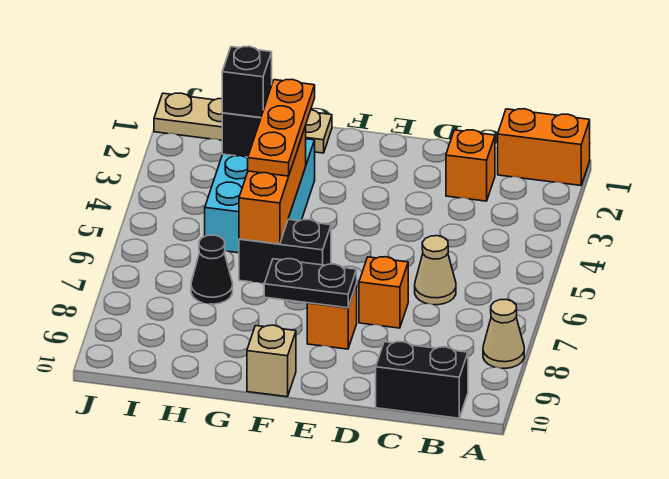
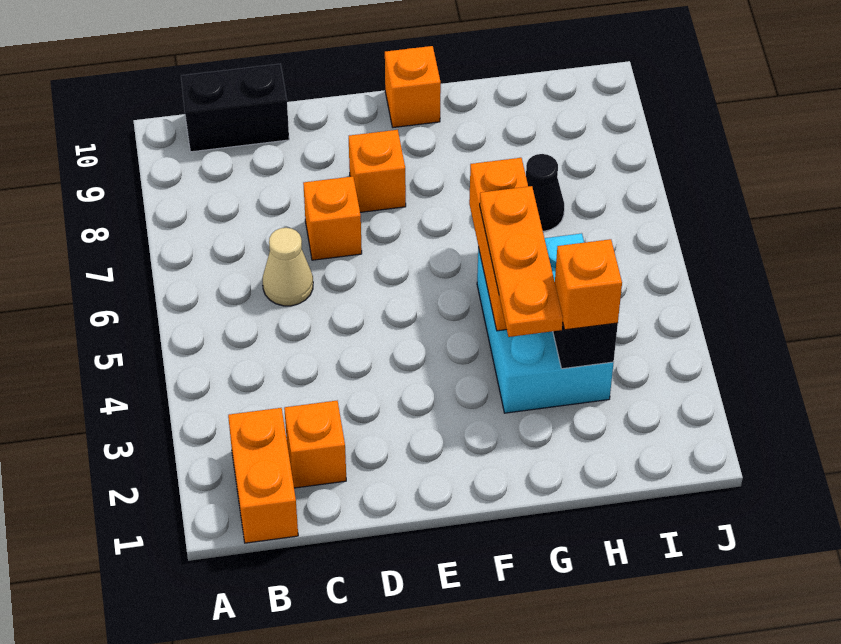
orange brick A1:B1 level 1 -> orange brick B1:B2 level 1
tan cone A8 level 1 -> none
black plate E8:F8 level 2 -> none
black brick F6:G6 level 1 -> none
tan brick F10 level 1 -> orange brick F10 level 1
tan plate G1:J1 level 1 -> none
black brick H3 level 3 -> orange brick H3 level 3

